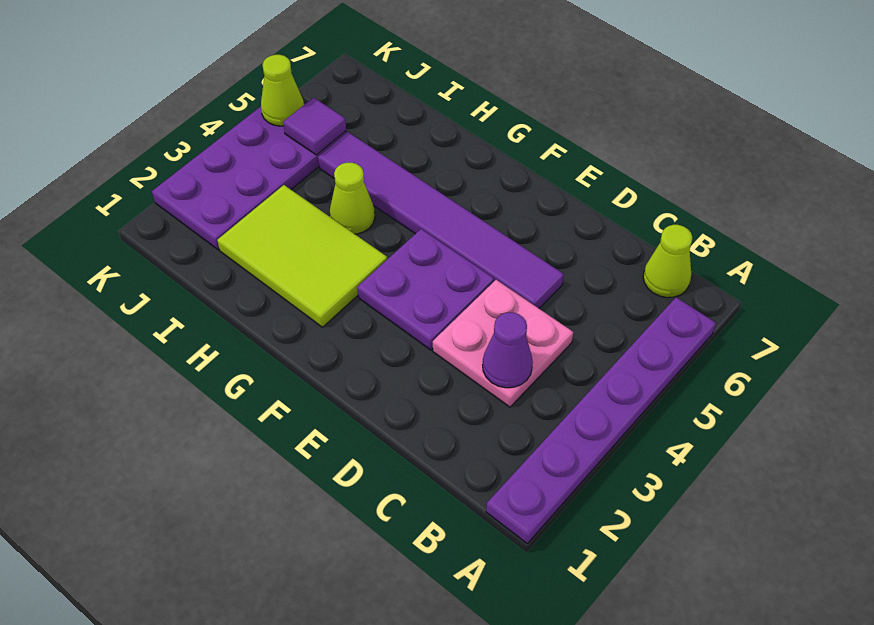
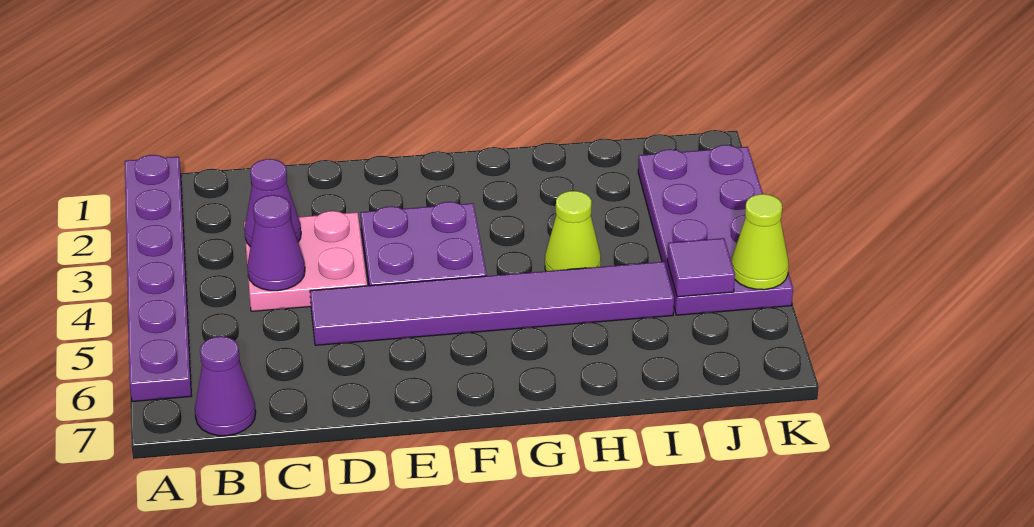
lime cone B7 level 1 -> purple cone B7 level 1
none -> purple cone C4 level 2
lime tile G2:I3 level 1 -> none

